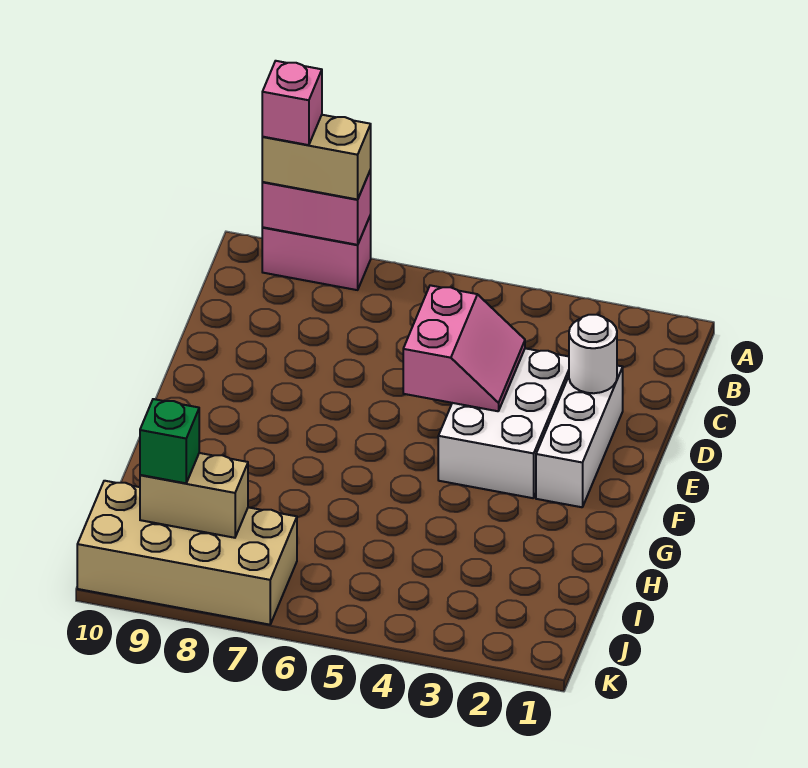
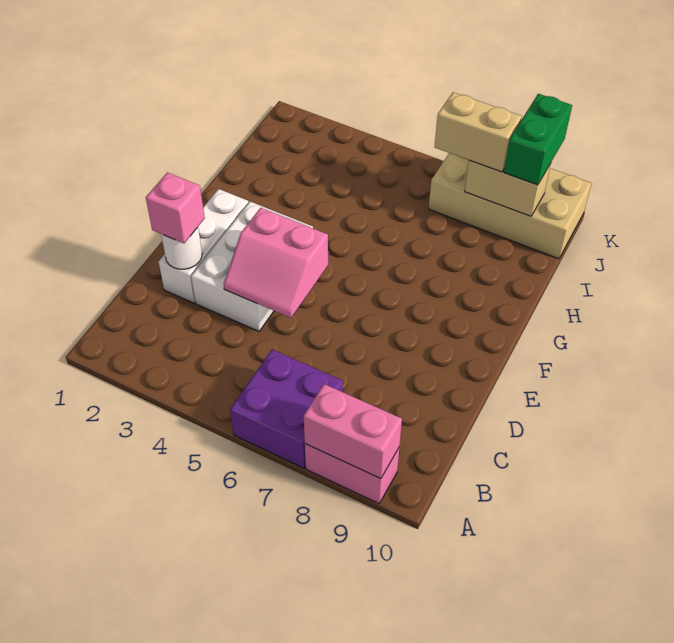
none -> purple brick A6:B7 level 1
tan brick A8:A9 level 3 -> tan brick J7:J8 level 3
pink brick A9 level 4 -> pink brick D2 level 3
pink slope D4:E5 level 2 top 5 -> pink slope D4:E5 level 2 top E
green brick J9 level 3 -> green brick J9:K9 level 3

